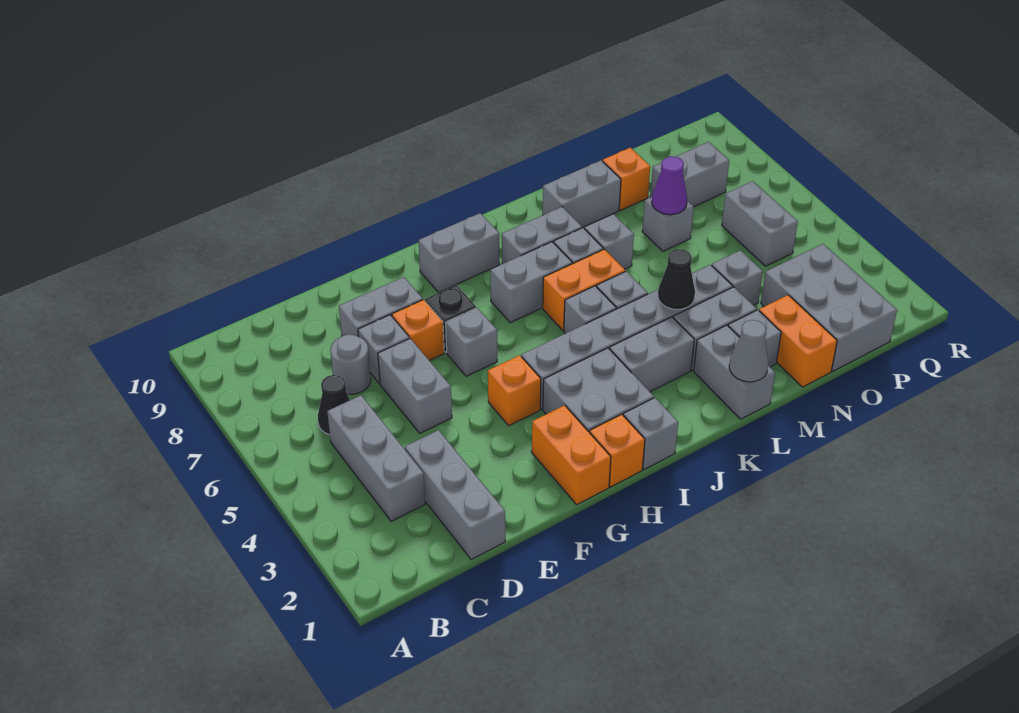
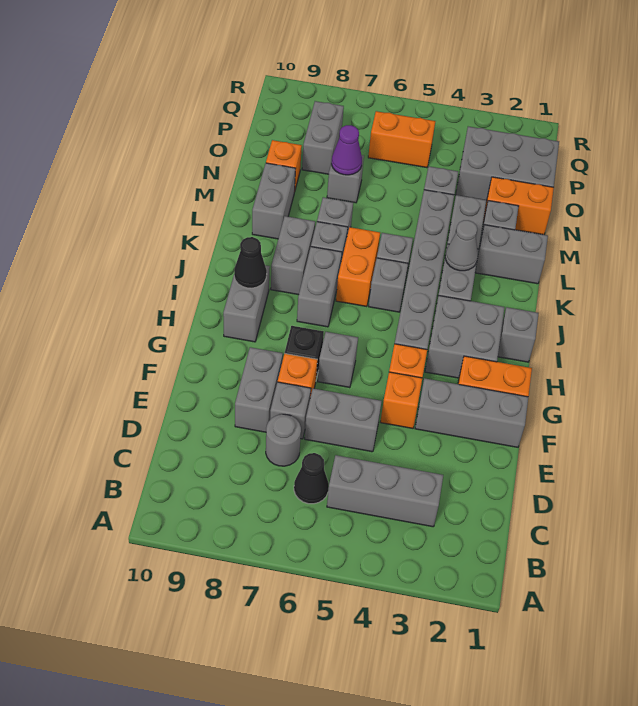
grey brick D1:D3 level 1 -> grey brick F1:F3 level 1
orange brick H1 level 1 -> orange brick F4 level 1
grey cone L1 level 2 -> grey cone K3 level 2
black cone L4 level 2 -> black cone I9 level 2
grey brick P5:P6 level 1 -> orange brick P5:P6 level 1

